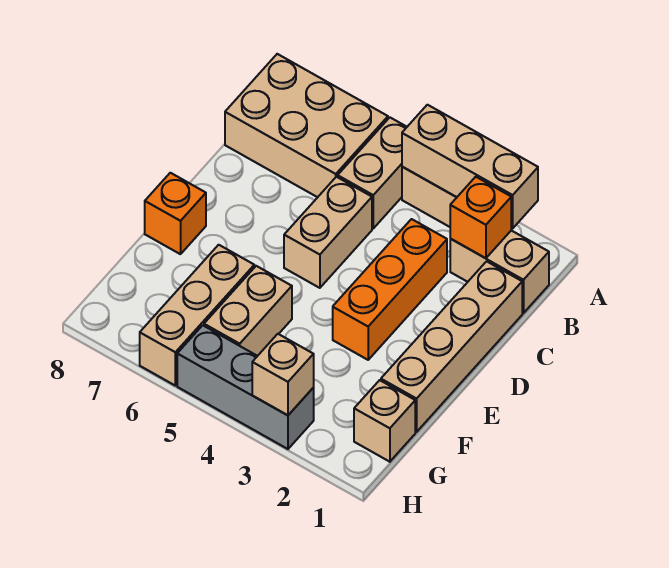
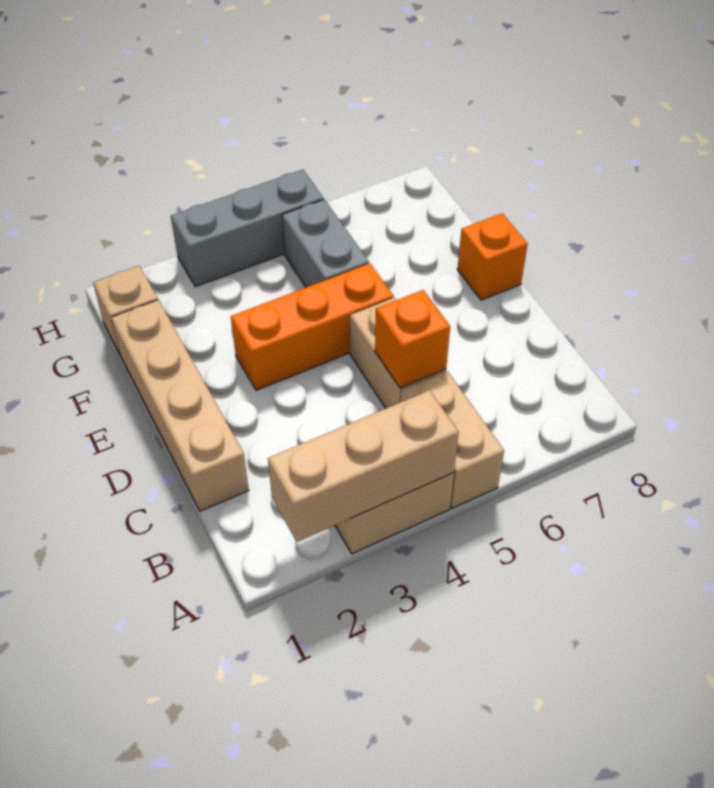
tan brick A6:B8 level 1 -> none
tan brick B1:B2 level 1 -> none
orange brick B2 level 2 -> orange brick C5 level 2
orange brick C3:E3 level 1 -> orange brick E3:E5 level 1
tan brick F5:G5 level 1 -> grey brick F5:G5 level 1
tan brick F6:H6 level 1 -> none
tan brick H3 level 2 -> none

